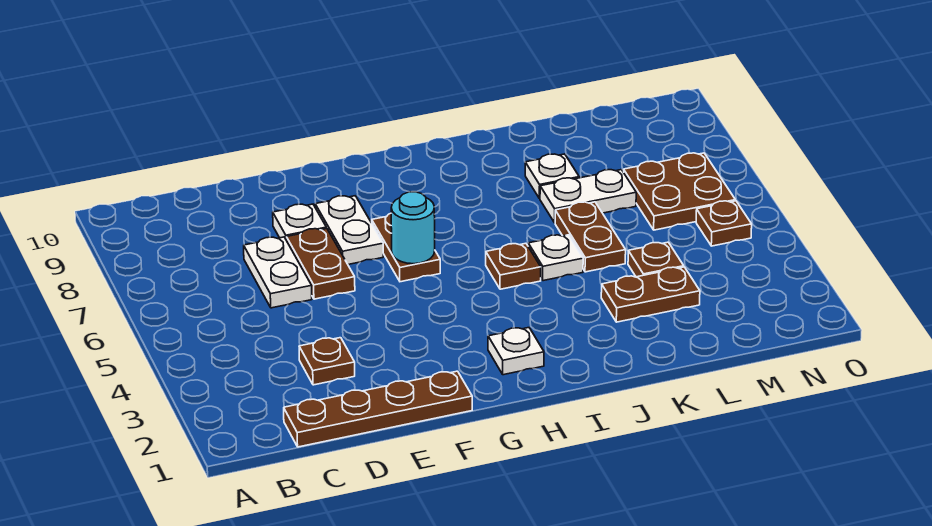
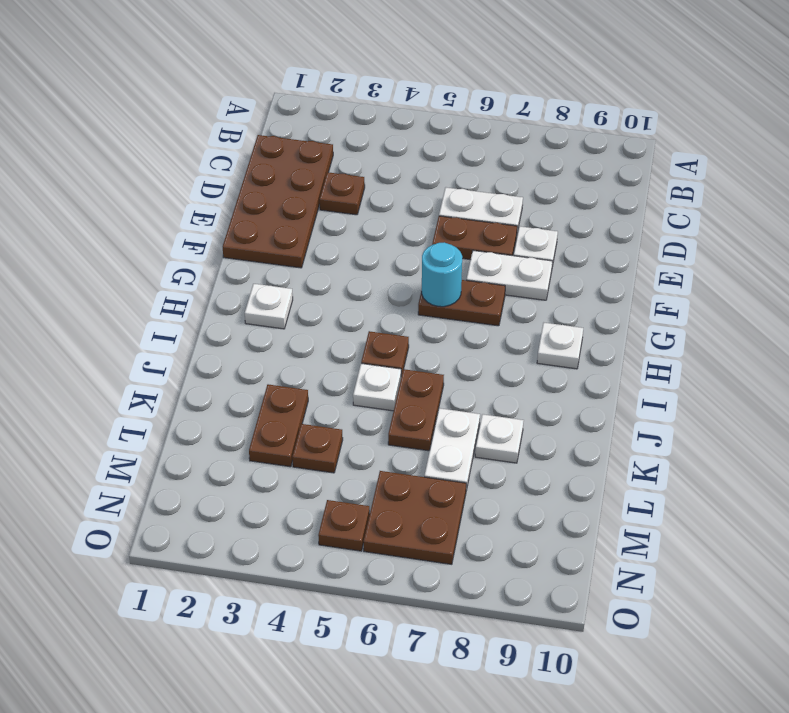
brown plate C1:F1 level 1 -> brown plate C1:F2 level 1
none -> white plate H9 level 1
brown plate K5:K6 level 1 -> brown plate J6:K6 level 1

